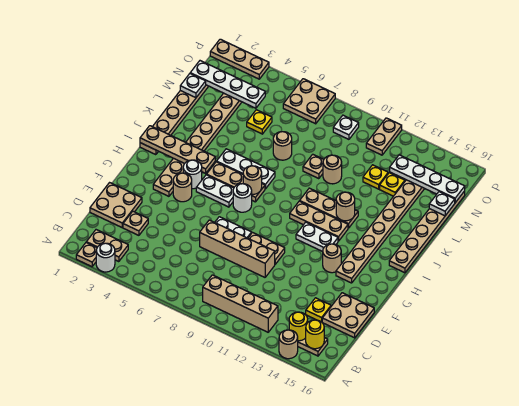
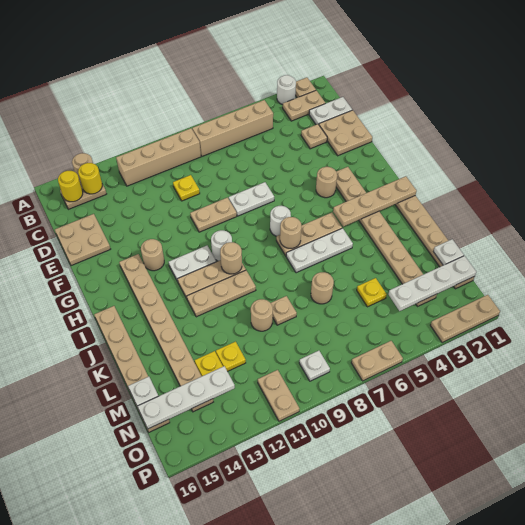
yellow plate D14 level 1 -> yellow plate D10 level 1
tan brick E7:E10 level 1 -> tan brick B5:B8 level 1
white round brick H4 level 1 -> white round brick H10 level 1
white plate H5:H6 level 1 -> white plate C1:C2 level 1
tan round brick J12 level 2 -> tan round brick I10 level 2
tan plate O6:P7 level 1 -> tan plate P6:P7 level 1

